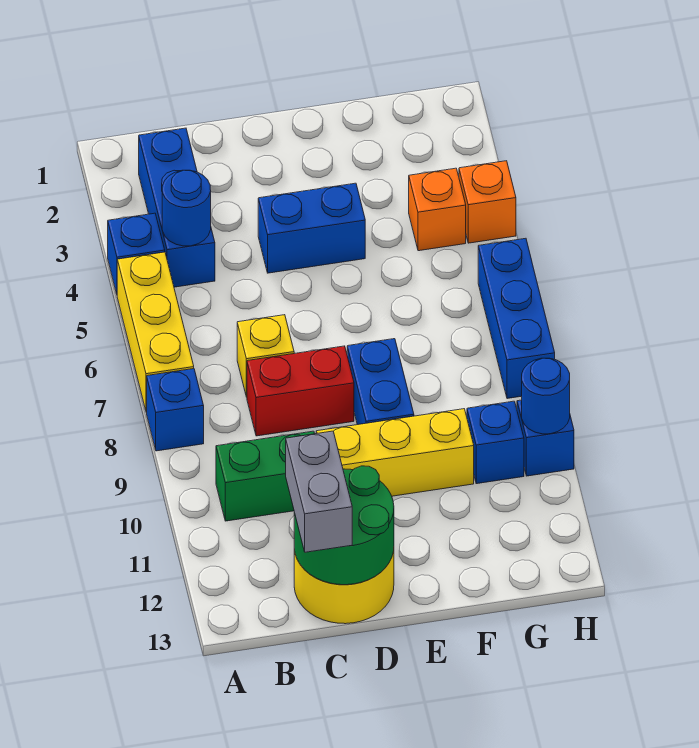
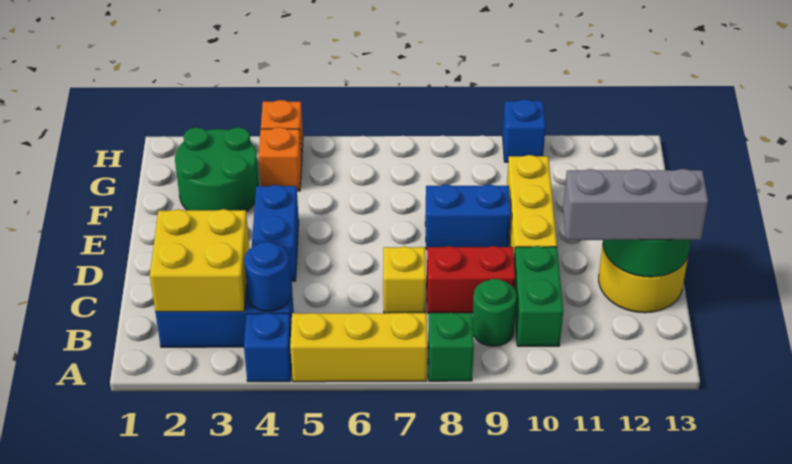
blue brick A8 level 1 -> green brick A8 level 1
none -> yellow brick B2:C3 level 2
none -> green round brick B9 level 1
red brick C8:D8 level 1 -> red brick C8:C9 level 1
grey brick C12:C13 level 3 -> grey brick C11:C13 level 3
none -> green round brick F2:G3 level 1
blue brick G10 level 1 -> none
blue brick H6:H8 level 1 -> none
blue round brick H10 level 2 -> none

